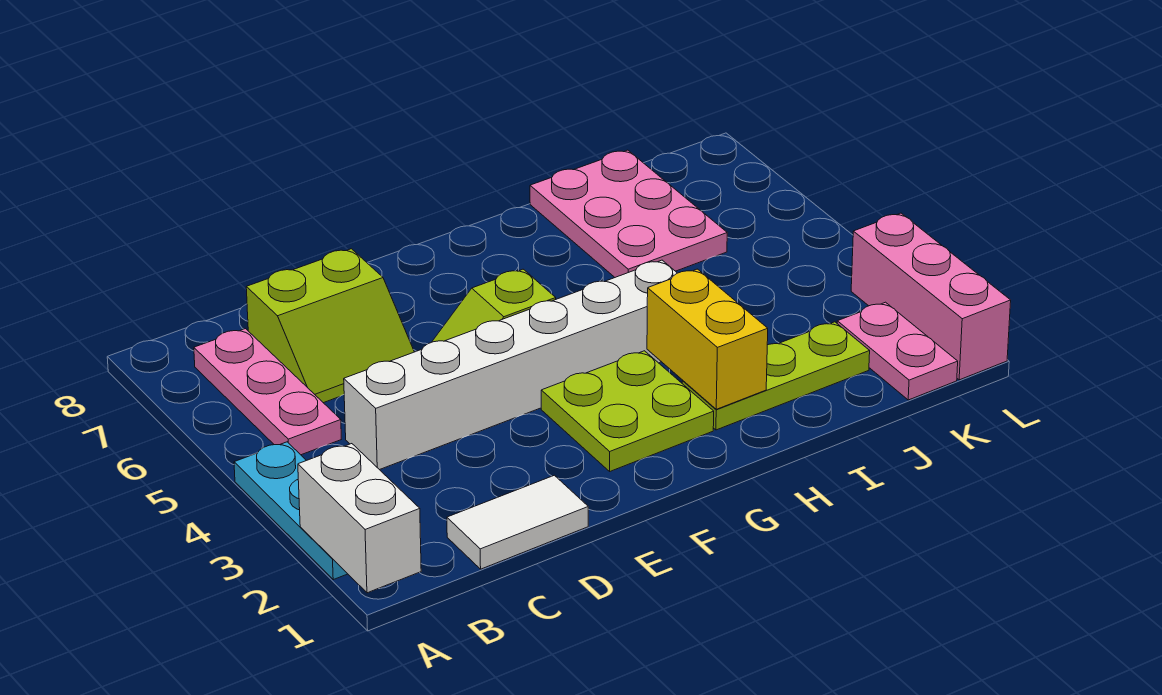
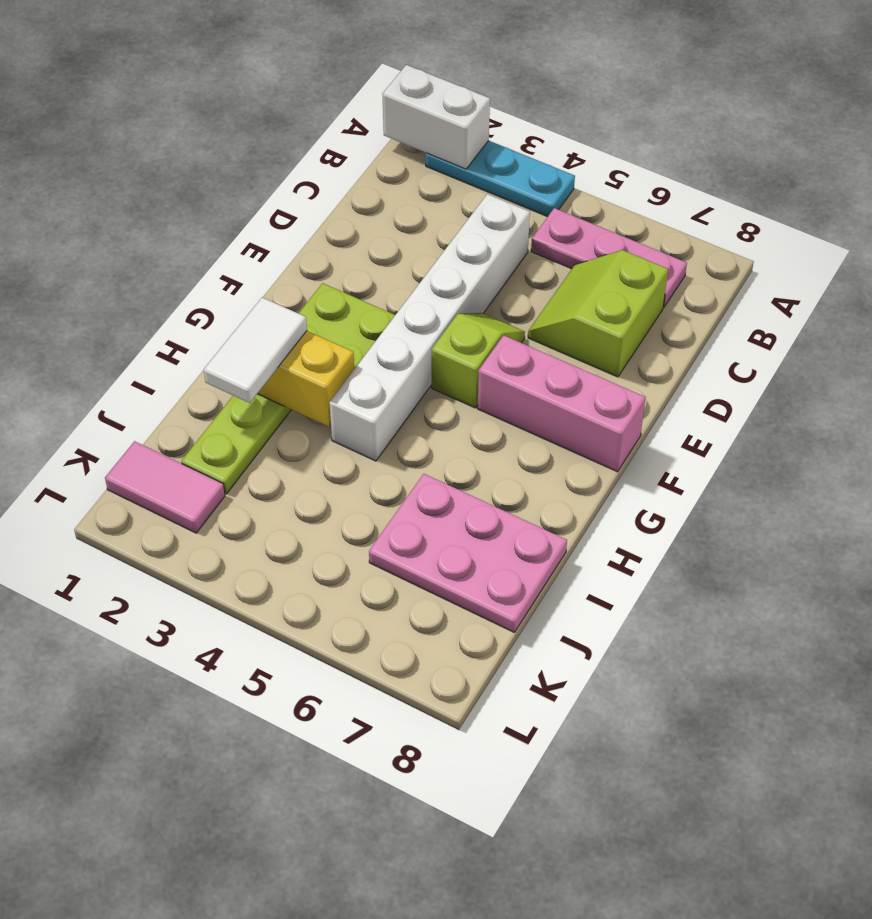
white tile C1:D1 level 1 -> white tile H2:I2 level 3
pink plate K1:K2 level 1 -> pink tile K1:K2 level 1
pink brick L1:L3 level 1 -> pink brick F6:F8 level 1

